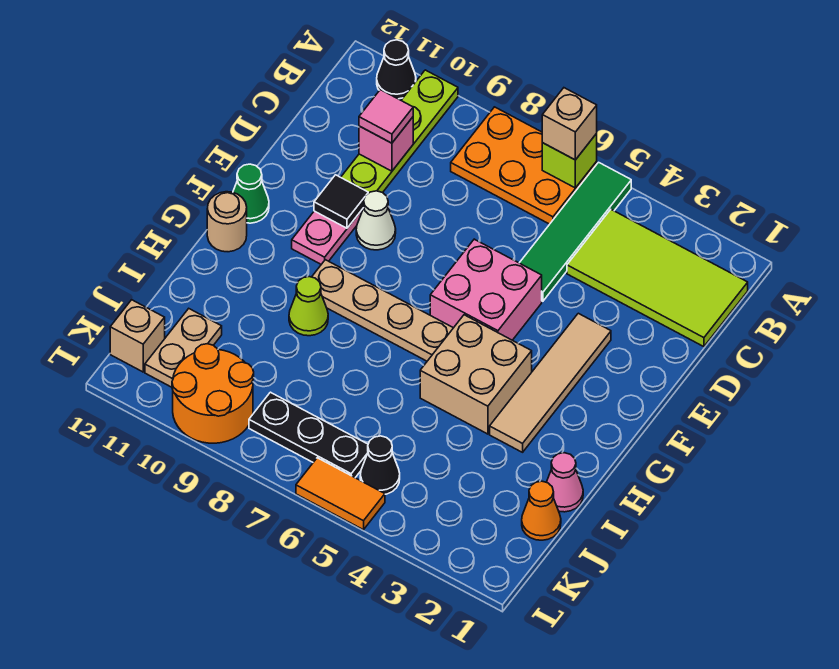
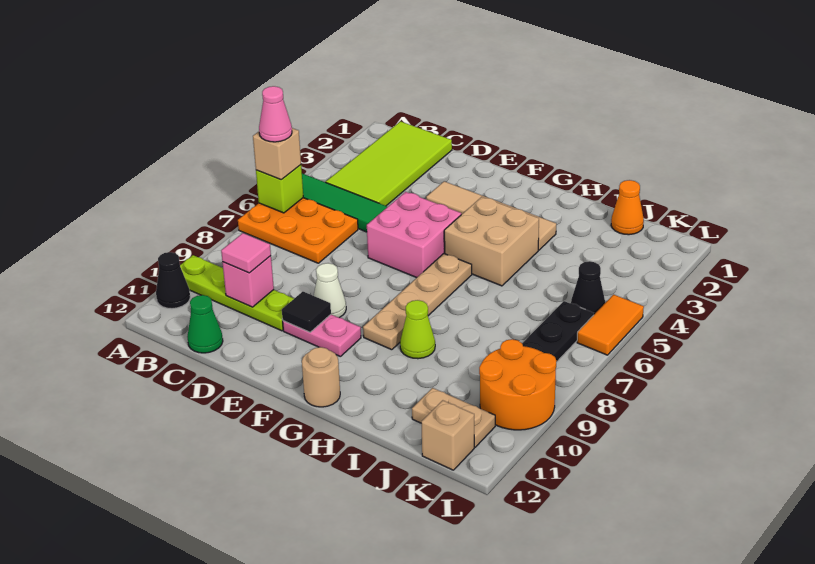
orange plate A6:B8 level 1 -> orange plate A6:C7 level 1
green cone F12 level 1 -> green cone C12 level 1
pink cone I1 level 1 -> pink cone A6 level 4

